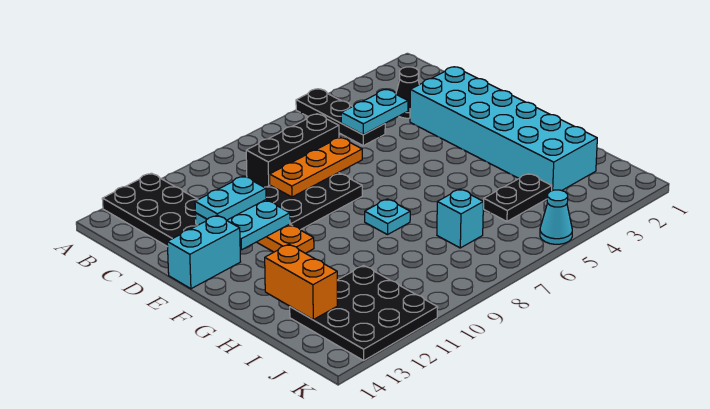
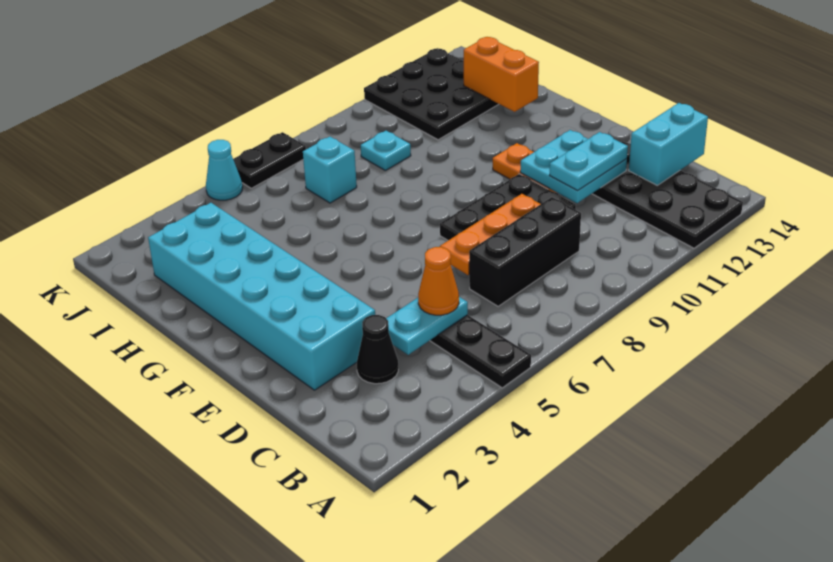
none -> orange cone C5 level 3
cyan brick E13:E14 level 1 -> cyan brick C13:C14 level 2
cyan plate G8 level 1 -> cyan plate I9 level 1
black plate I4:I5 level 1 -> black plate K6:K7 level 1

